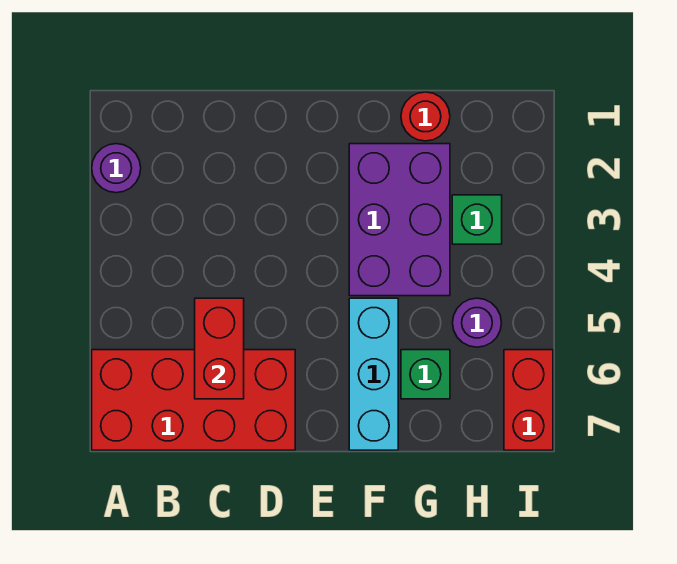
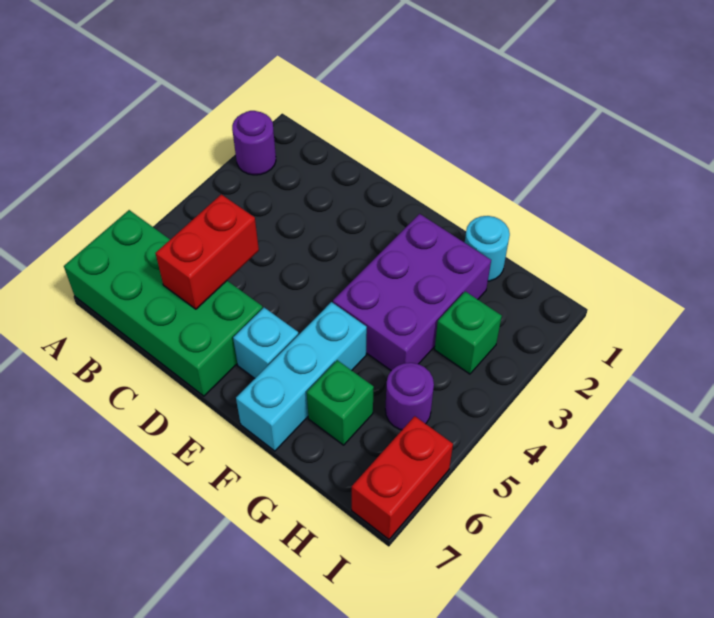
red brick A6:D7 level 1 -> green brick A6:D7 level 1
none -> cyan brick E6 level 1
red round brick G1 level 1 -> cyan round brick G1 level 1

